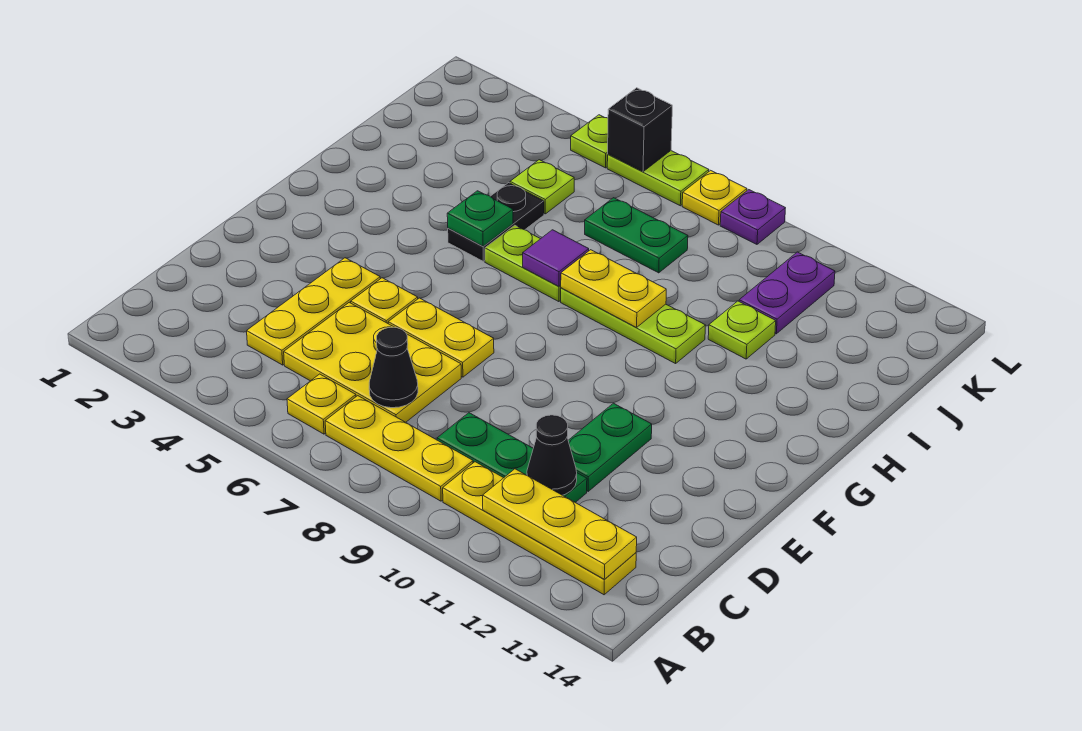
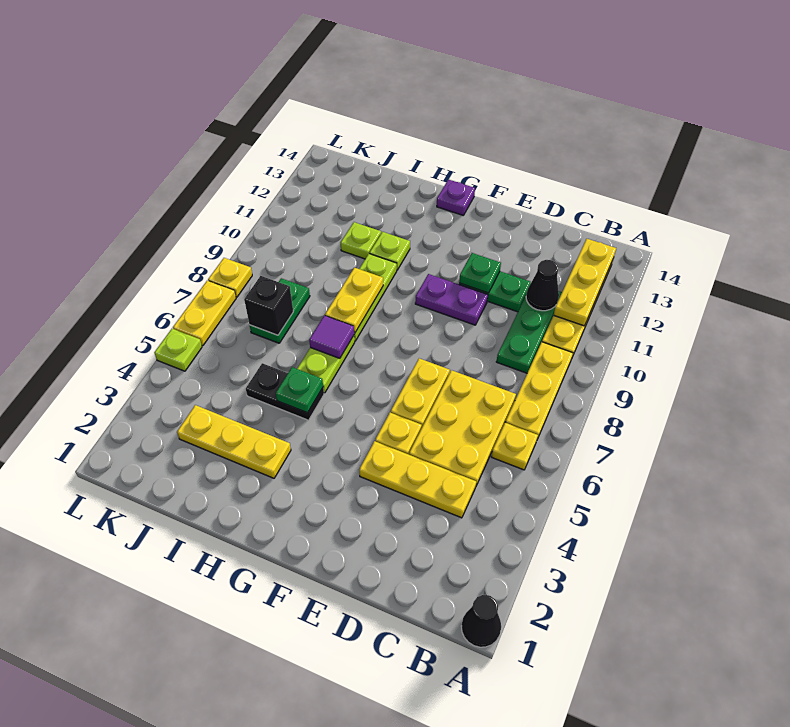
black cone C7 level 2 -> black cone A1 level 1
none -> green plate E11 level 2
none -> yellow plate H3:J3 level 1
lime plate J5 level 1 -> lime plate H11 level 1
purple plate J11:K11 level 1 -> purple plate E10:F10 level 1
lime plate L6:L7 level 1 -> yellow plate L6:L7 level 1
black brick L6 level 2 -> black brick J7 level 2
purple plate L9 level 1 -> purple plate G14 level 1

